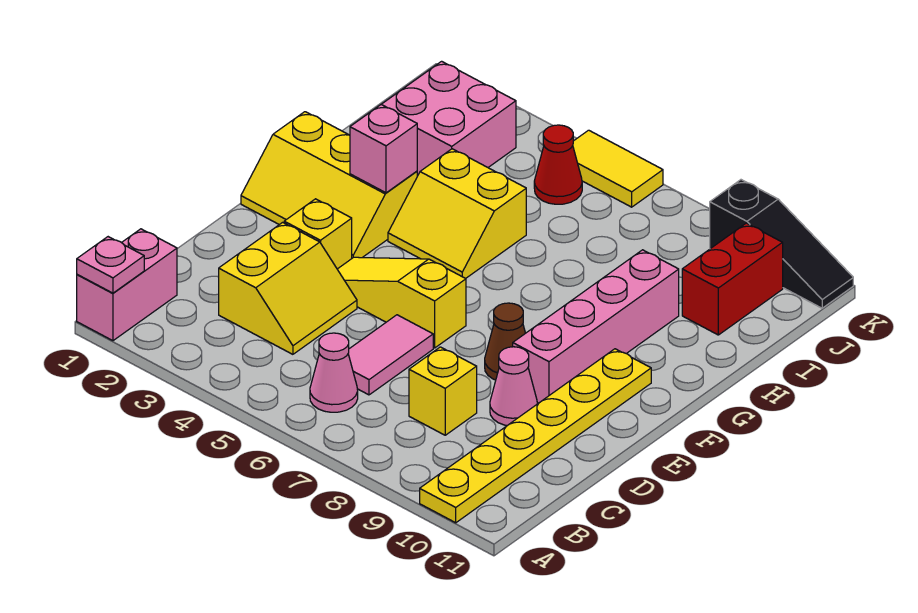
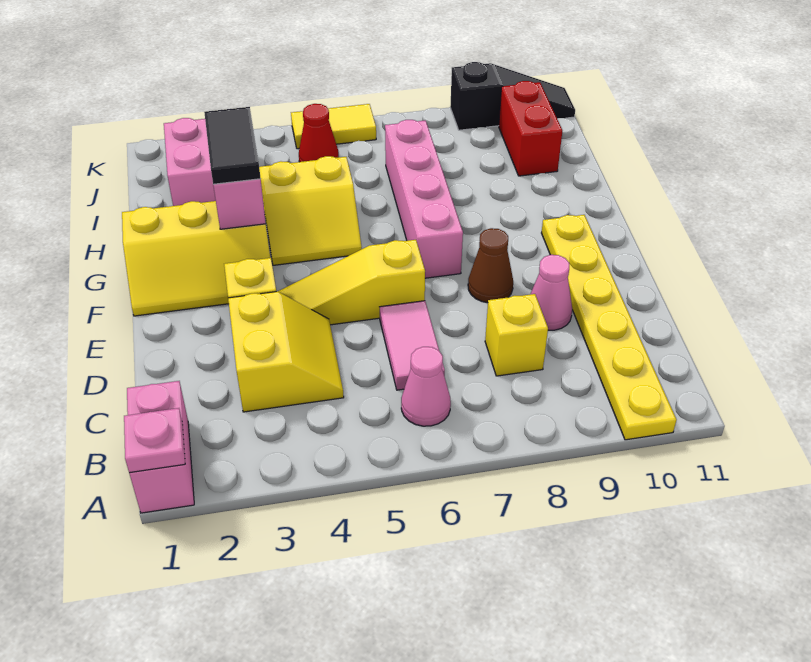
pink brick E9:H9 level 1 -> pink brick F7:I7 level 1
none -> black tile G3:H3 level 3

